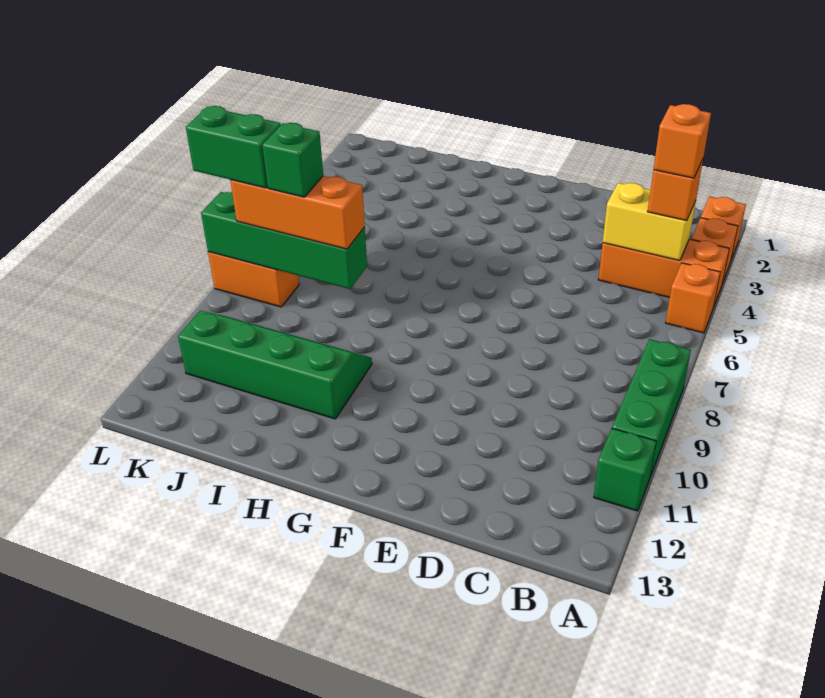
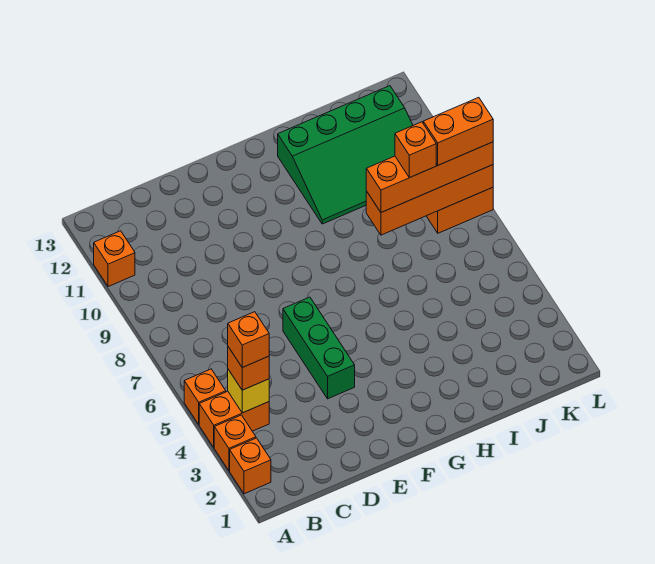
orange brick A4:C4 level 1 -> orange brick A4:B4 level 1
green brick A8:A10 level 1 -> green brick E4:E6 level 1
green brick A11 level 1 -> orange brick A11 level 1
yellow brick B4:C4 level 2 -> yellow brick B4 level 2
green slope H10:K11 level 1 top 11 -> green slope H10:K12 level 1 top 12
green brick I8:L8 level 2 -> orange brick I8:L8 level 2
orange brick I8:K8 level 3 -> orange brick I8:L8 level 3
green brick J8 level 4 -> orange brick J8 level 4
green brick K8:L8 level 4 -> orange brick K8:L8 level 4

